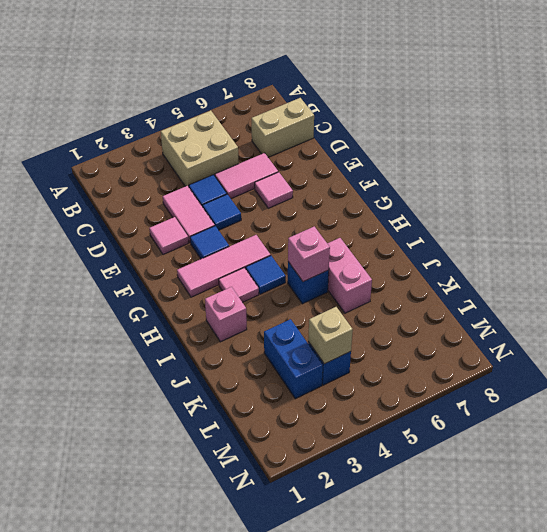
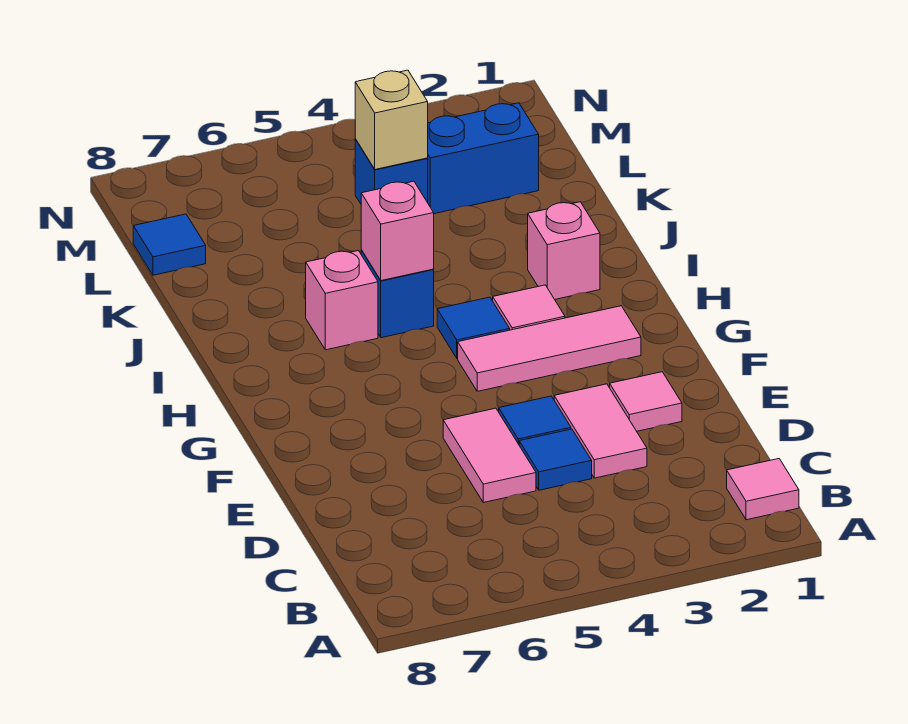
tan brick B4:C5 level 1 -> none
tan brick C7:C8 level 1 -> none
pink tile D5:D6 level 1 -> pink tile D5:E5 level 1
pink tile E6 level 1 -> pink tile B1 level 1
blue tile F3 level 1 -> blue tile L8 level 1
pink brick I6:J6 level 1 -> pink brick I6 level 1
blue brick K3:L3 level 1 -> blue brick L2:L3 level 1

